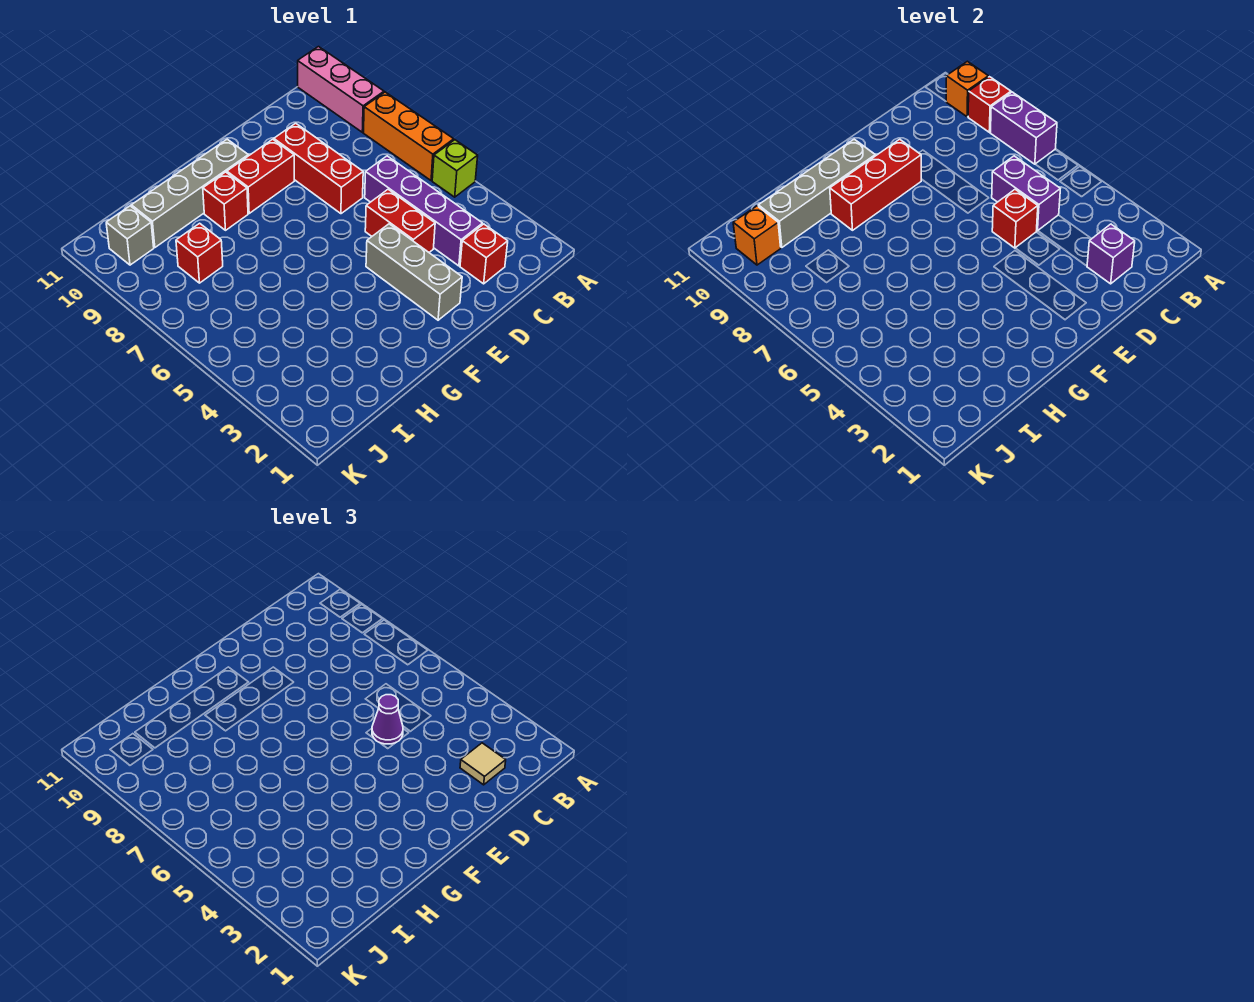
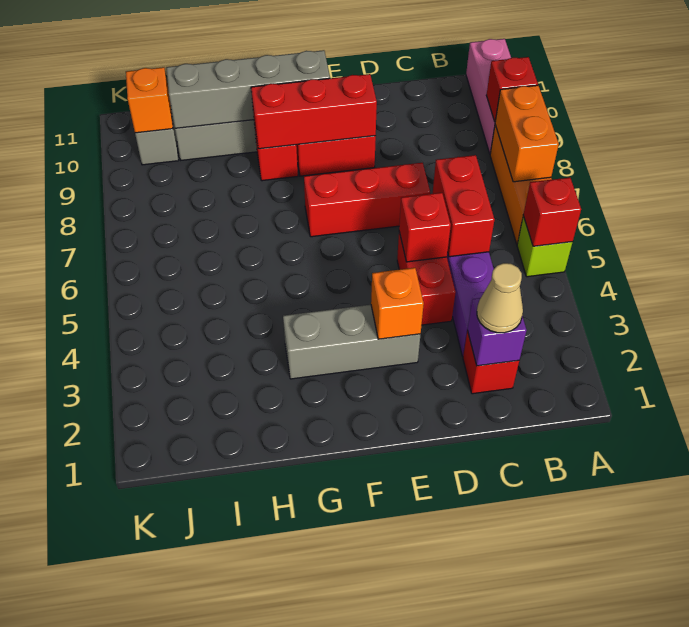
purple brick A7:A8 level 2 -> orange brick A7:A8 level 2
orange brick A10 level 2 -> orange brick E3 level 2
tan tile C2 level 3 -> tan cone C2 level 3
purple brick C5:C6 level 2 -> red brick C5:C6 level 2
purple cone D5 level 3 -> none
red brick D7:D9 level 1 -> red brick D7:F7 level 1
grey brick E2:E4 level 1 -> grey brick E3:G3 level 1
red brick I8 level 1 -> red brick A5 level 2

